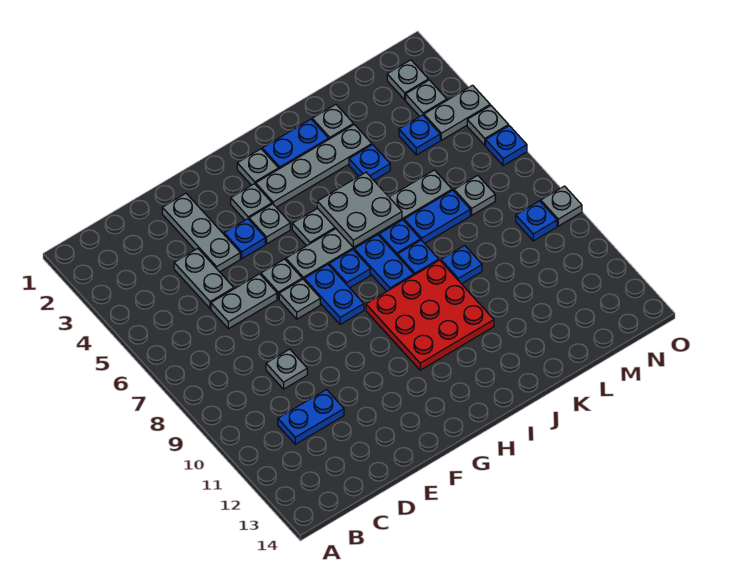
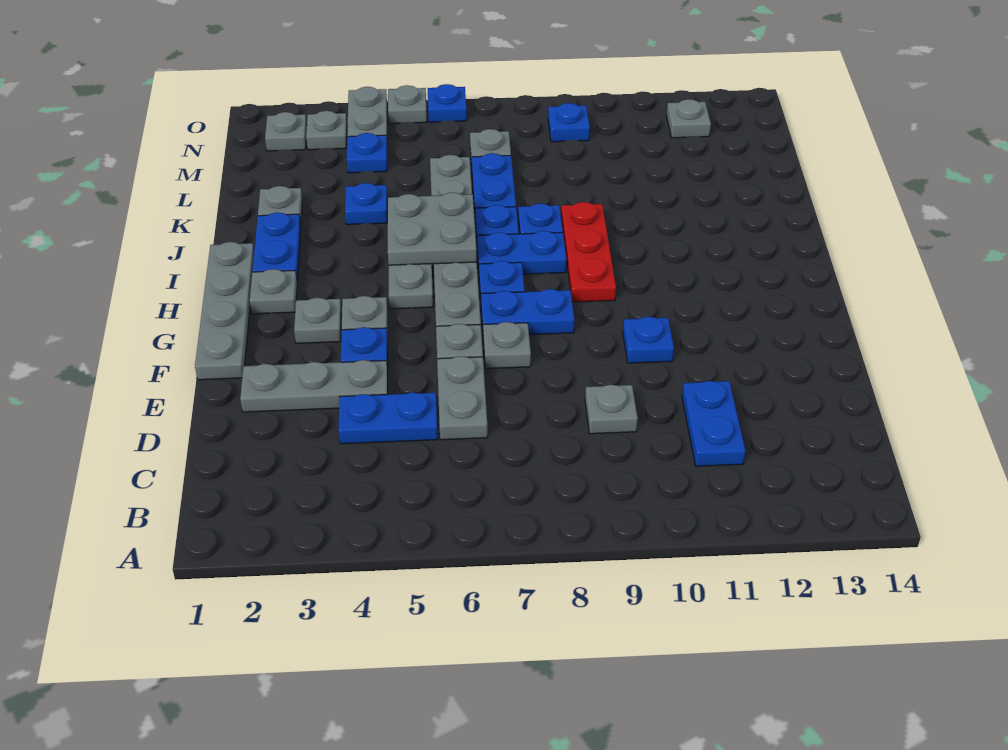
grey plate D4:D5 level 1 -> blue plate D4:D5 level 1
grey plate H3:K3 level 1 -> grey plate F1:I1 level 1
red plate H9:J11 level 1 -> red plate H9:J9 level 1
blue plate K9 level 1 -> blue plate F10 level 1
grey plate O9 level 1 -> grey plate N12 level 1

